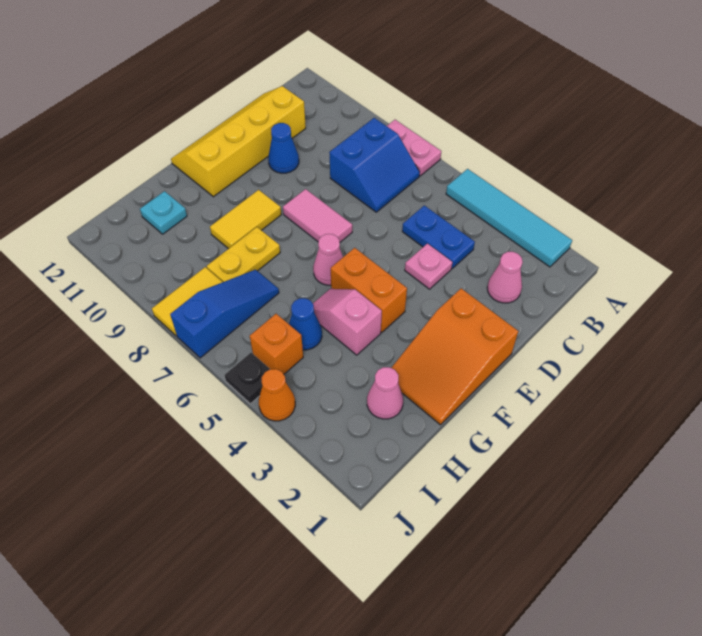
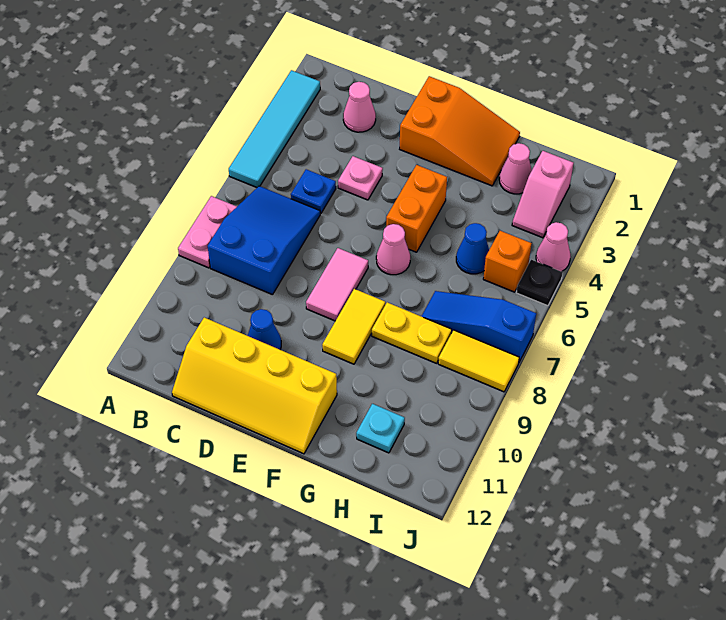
blue slope B7:C8 level 1 top 8 -> blue slope B6:C8 level 1 top 8
blue plate C4:C5 level 1 -> blue plate C5 level 1
yellow tile F9:G9 level 1 -> yellow tile F8:F9 level 1
pink slope G4:G5 level 1 top 4 -> pink slope I2:I3 level 1 top 2
orange cone J4 level 1 -> pink cone J4 level 1

